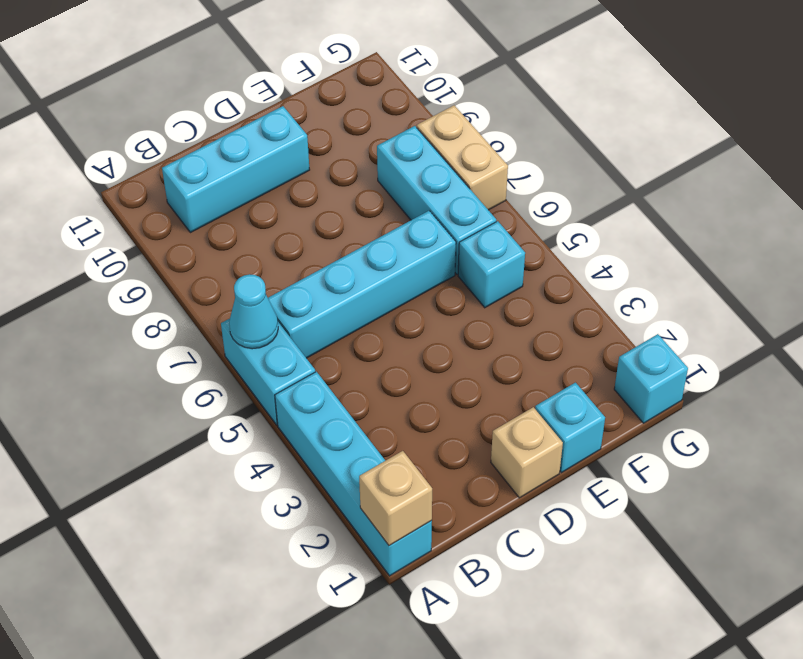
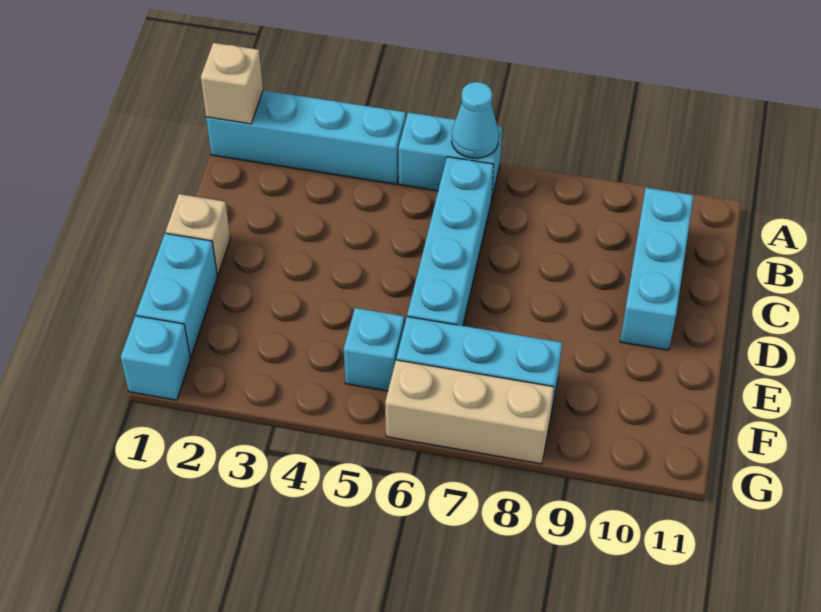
cyan brick E1 level 1 -> cyan brick E1:F1 level 1
tan brick G7:G8 level 1 -> tan brick G6:G8 level 1

